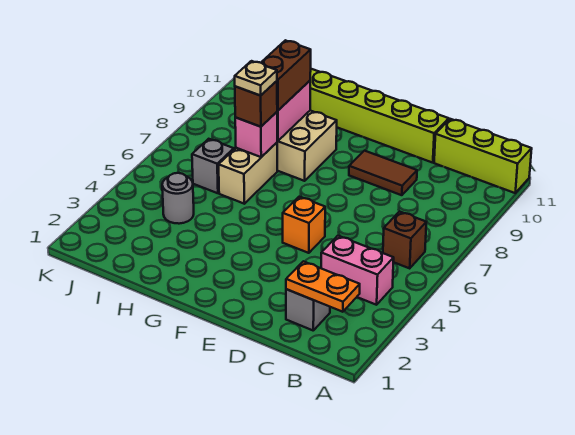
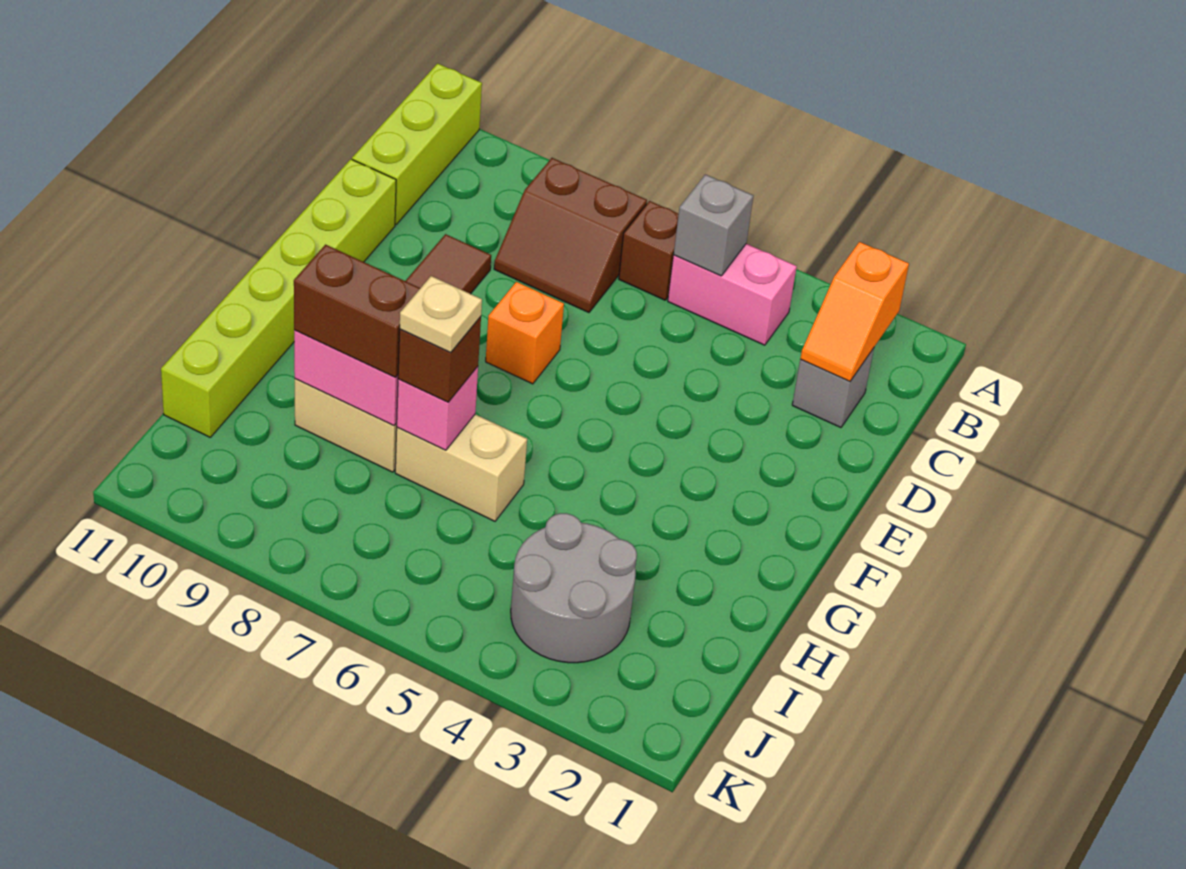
orange plate B2:C2 level 2 -> orange slope B2:C2 level 2 top B
pink brick B4:C4 level 1 -> pink brick B4:B5 level 1
none -> brown slope B7:C8 level 1 top B
orange brick E5 level 1 -> orange brick E7 level 1
grey round brick I4 level 1 -> grey round brick I3:J4 level 1
grey brick I6 level 1 -> grey brick B5 level 2

